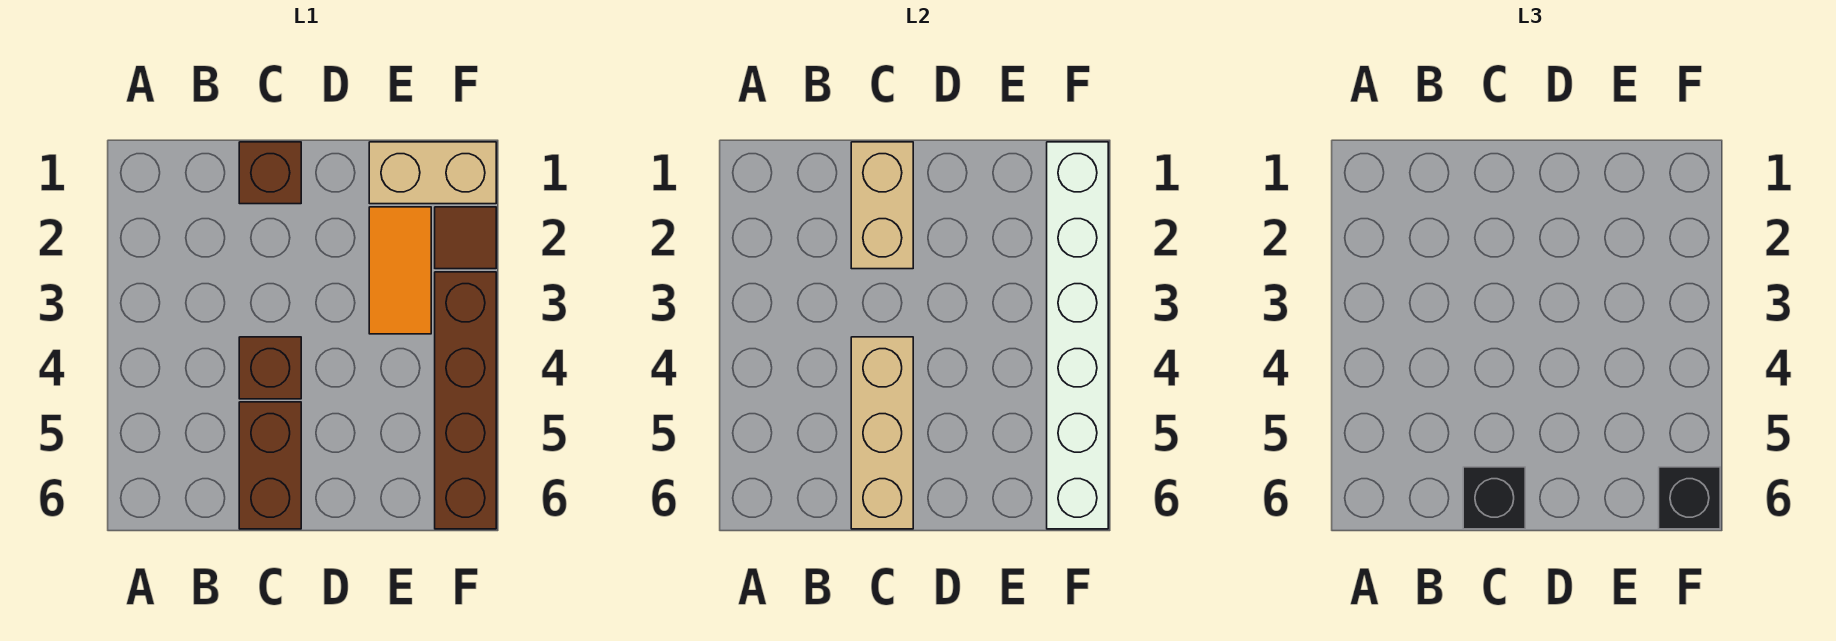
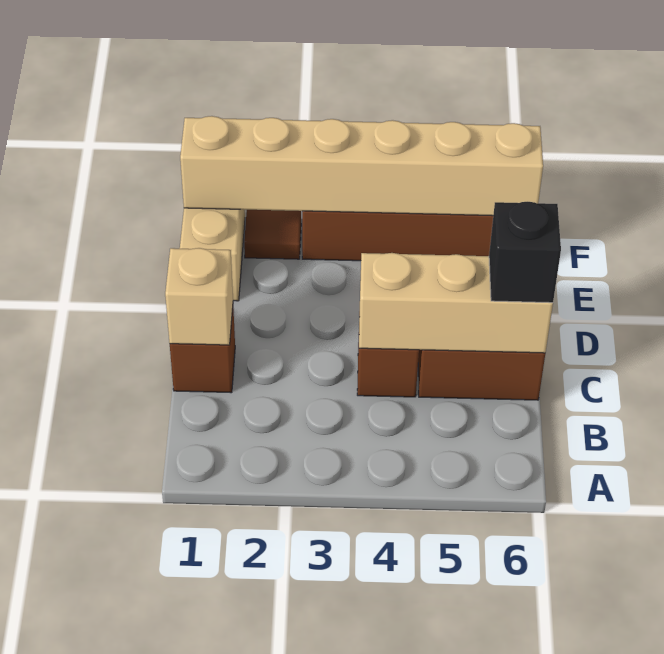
tan brick C1:C2 level 2 -> tan brick C1 level 2
orange tile E2:E3 level 1 -> none
white brick F1:F6 level 2 -> tan brick F1:F6 level 2
black brick F6 level 3 -> none

